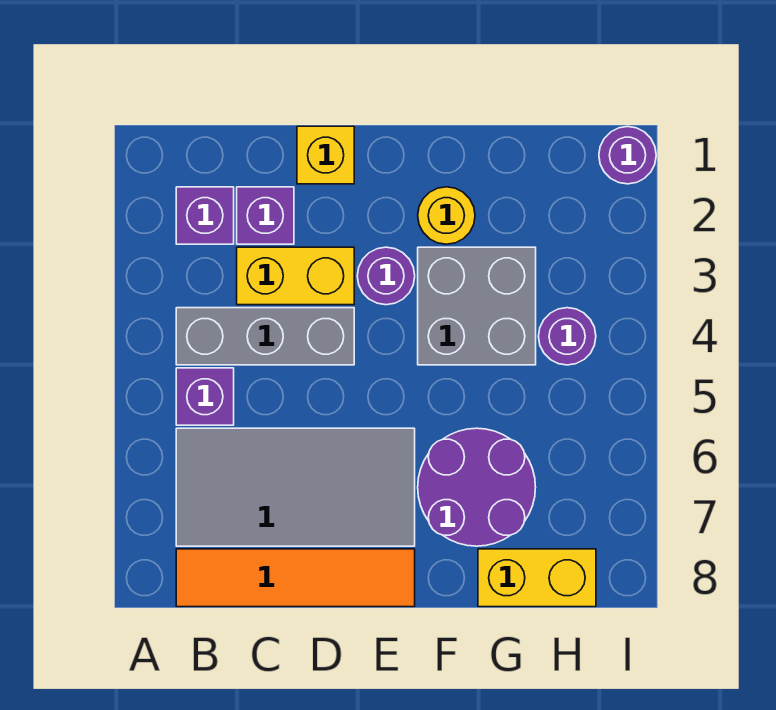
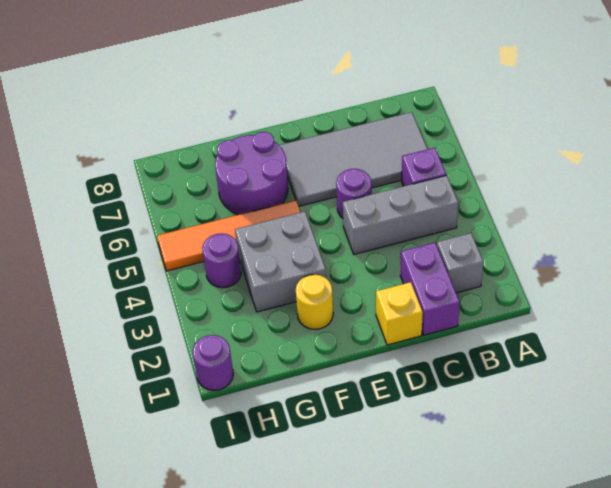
purple brick B2 level 1 -> grey brick B2 level 1
orange tile B8:E8 level 1 -> orange tile F5:I5 level 1
purple brick C2 level 1 -> purple brick C1:C2 level 1
yellow brick C3:D3 level 1 -> none
purple round brick E3 level 1 -> purple round brick D5 level 1
yellow brick G8:H8 level 1 -> none

